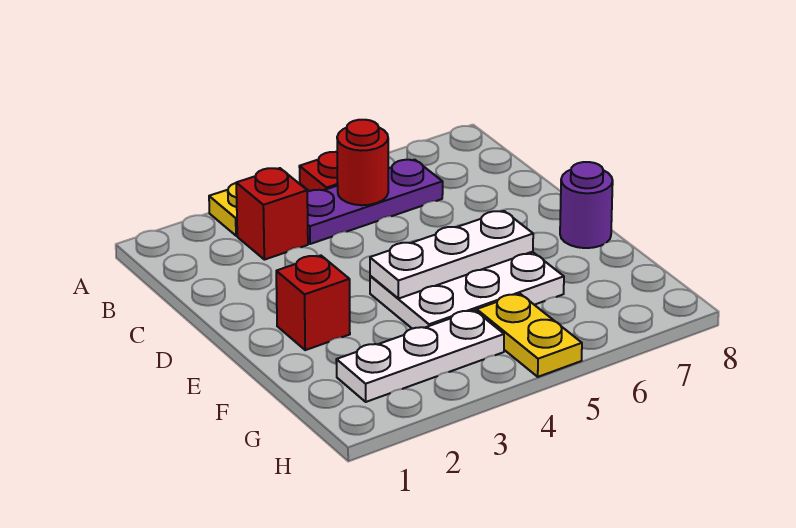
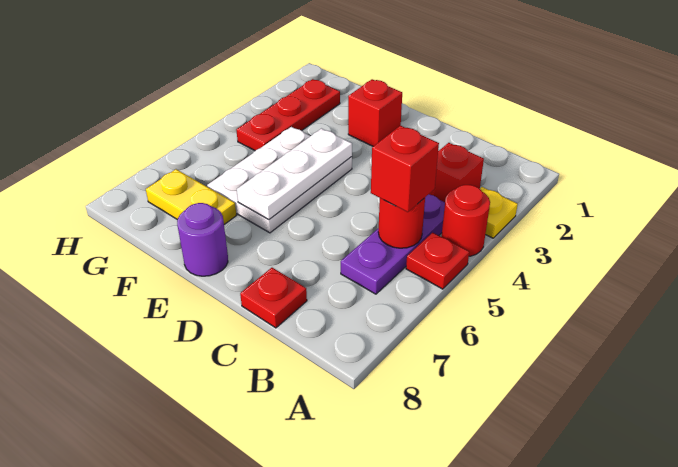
none -> red round brick A4 level 1
none -> red brick B5 level 3
none -> red plate C8 level 1
white plate G2:G4 level 1 -> red plate G2:G4 level 1
yellow plate G5:H5 level 1 -> yellow plate F7:G7 level 1

